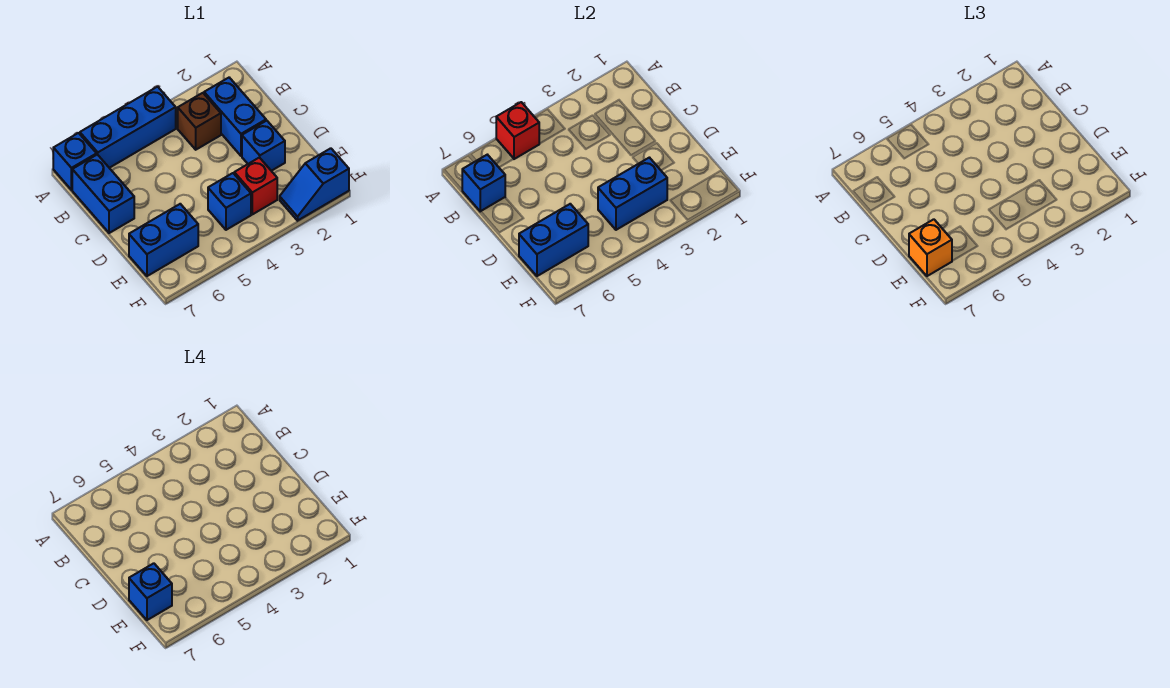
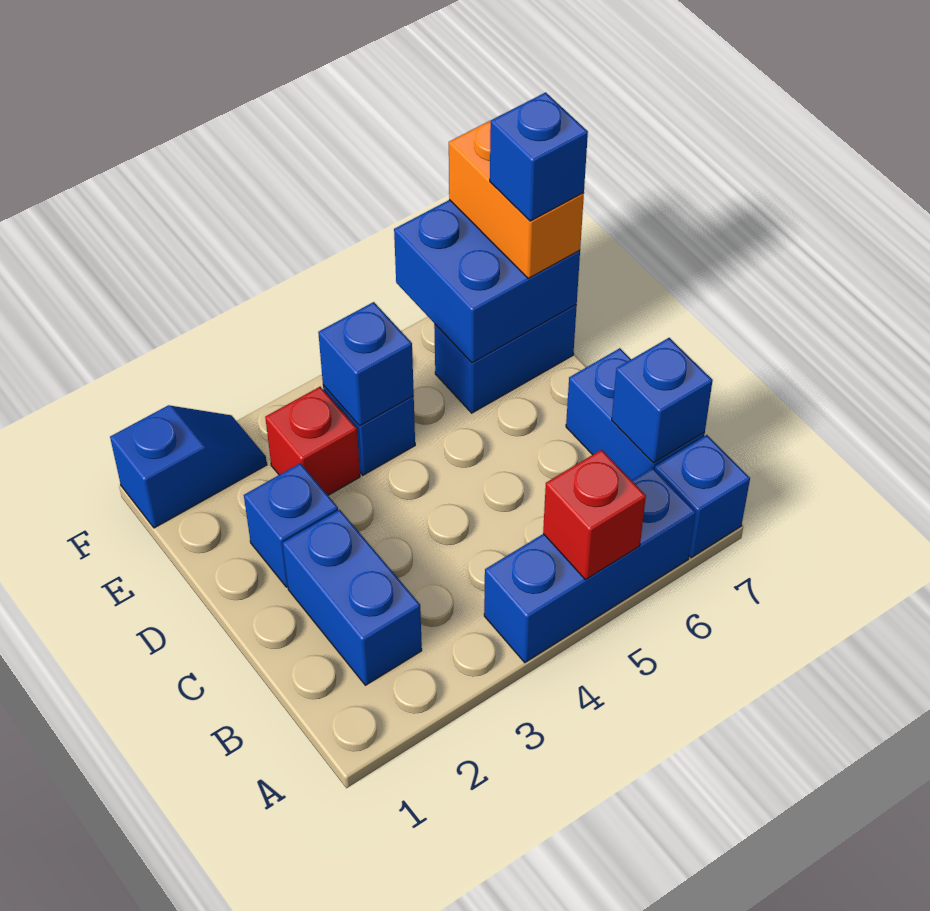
brown brick B3 level 1 -> none
blue brick E3:E4 level 2 -> blue brick E4 level 2
blue brick E6:E7 level 2 -> blue brick E6:F7 level 2
orange brick E7 level 3 -> orange brick E7:F7 level 3

